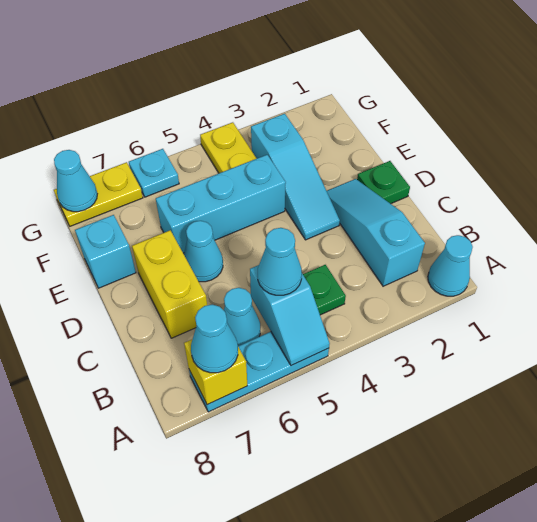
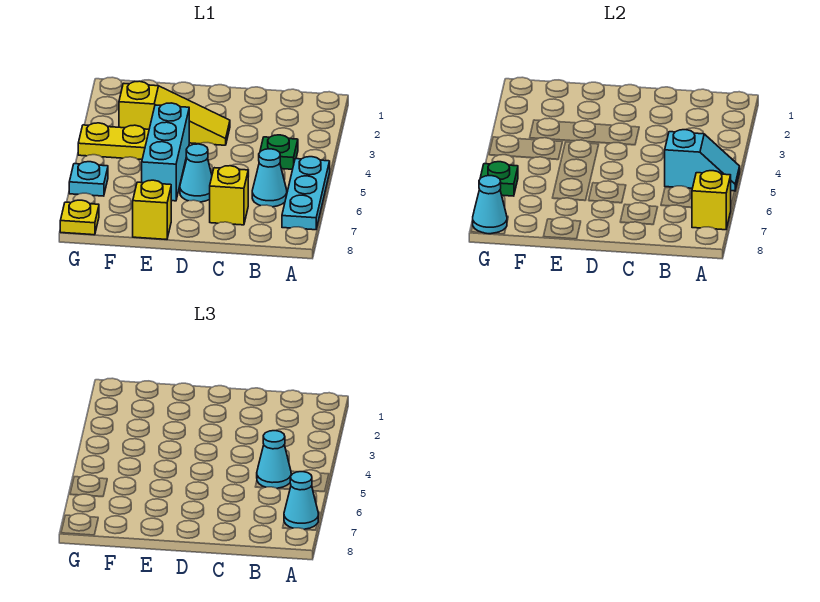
cyan cone A1 level 1 -> none
cyan slope B2:D2 level 1 top B -> none
yellow brick C7:D7 level 1 -> yellow brick C7 level 1
green plate D1 level 1 -> green plate G6 level 2
cyan slope D3:F3 level 1 top F -> yellow slope D3:F3 level 1 top F
cyan brick E8 level 1 -> yellow brick E8 level 1
yellow plate G7:G8 level 1 -> yellow plate G8 level 1

